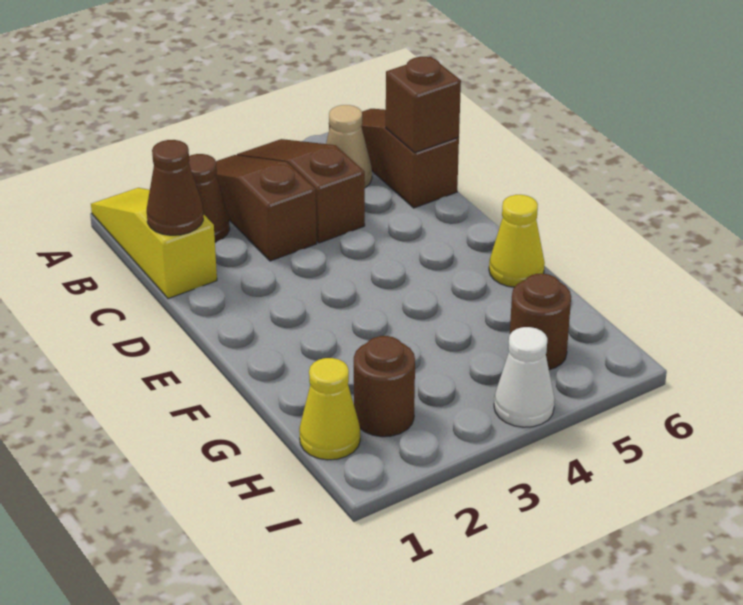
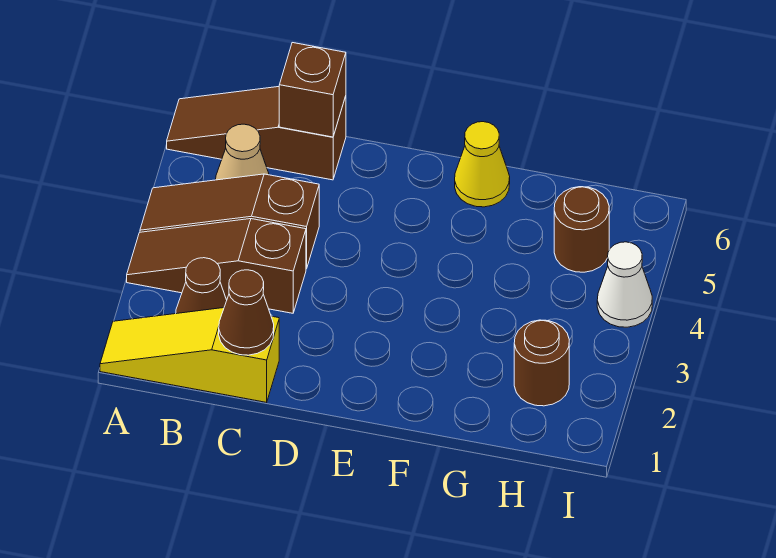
yellow cone H1 level 1 -> none

